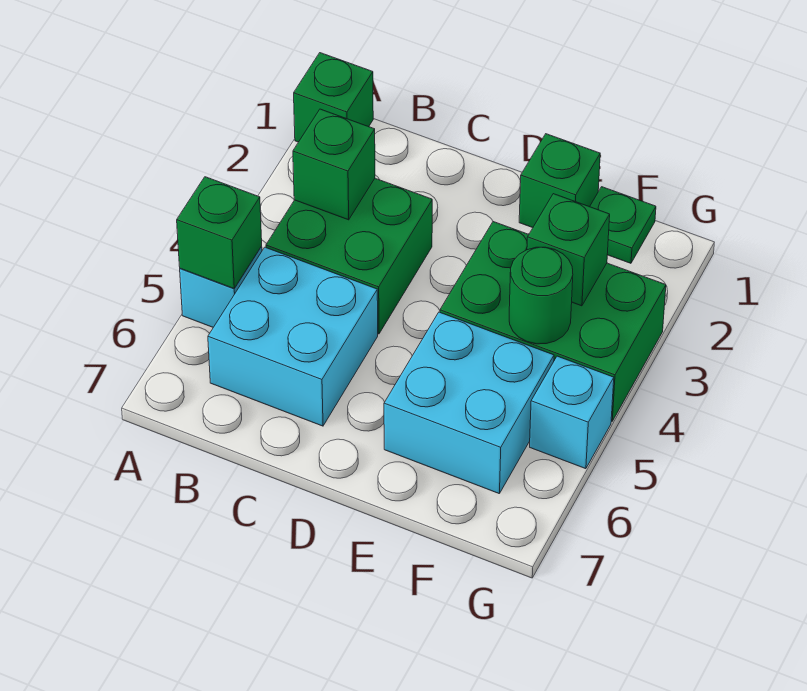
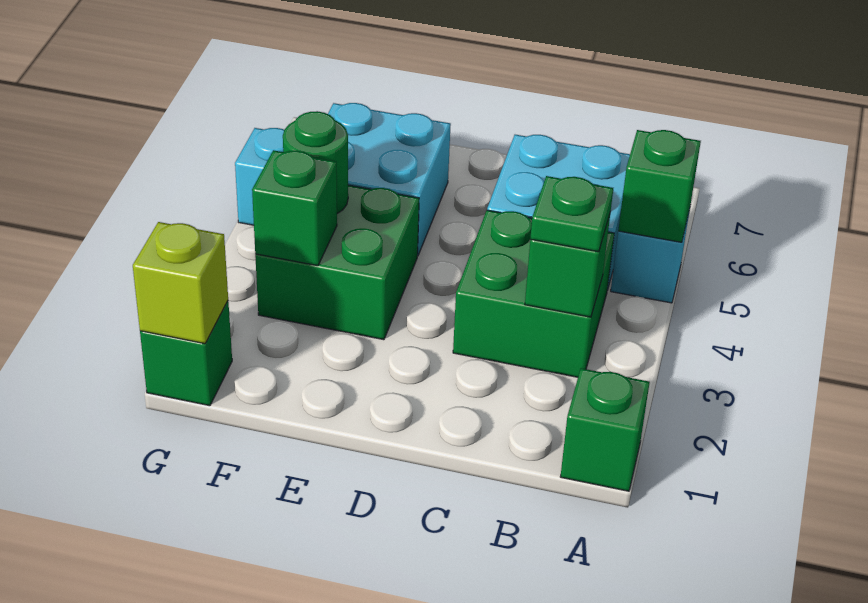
green brick E1 level 1 -> green brick G1 level 1
green brick E3:G4 level 1 -> green brick E3:F4 level 1
green plate F1 level 1 -> green plate B3 level 3
none -> lime brick G1 level 2

